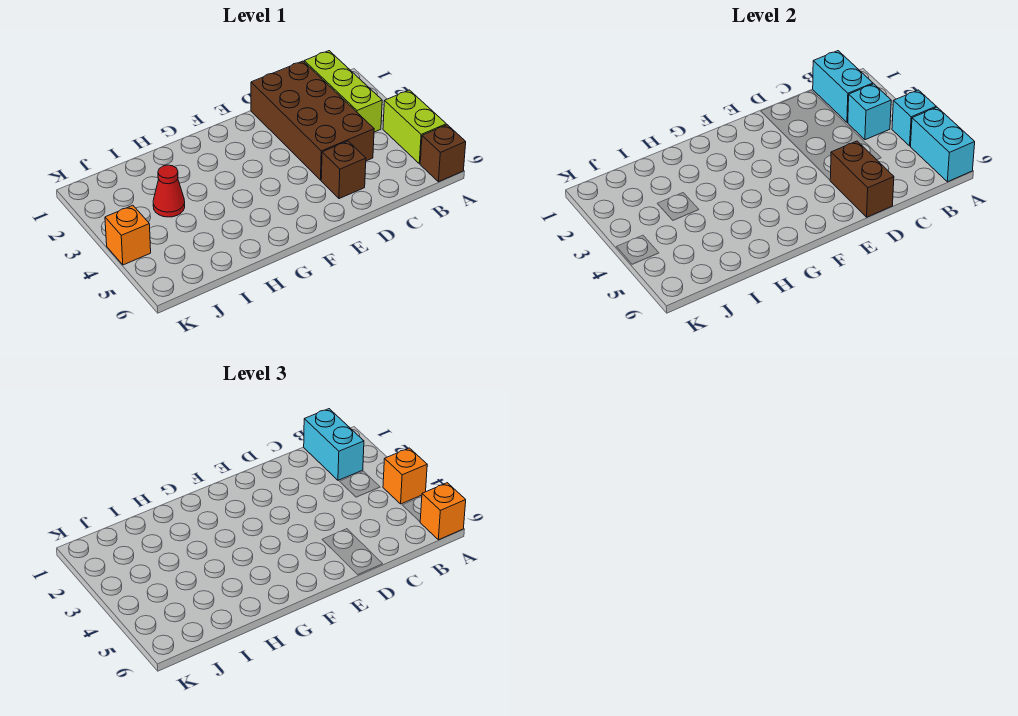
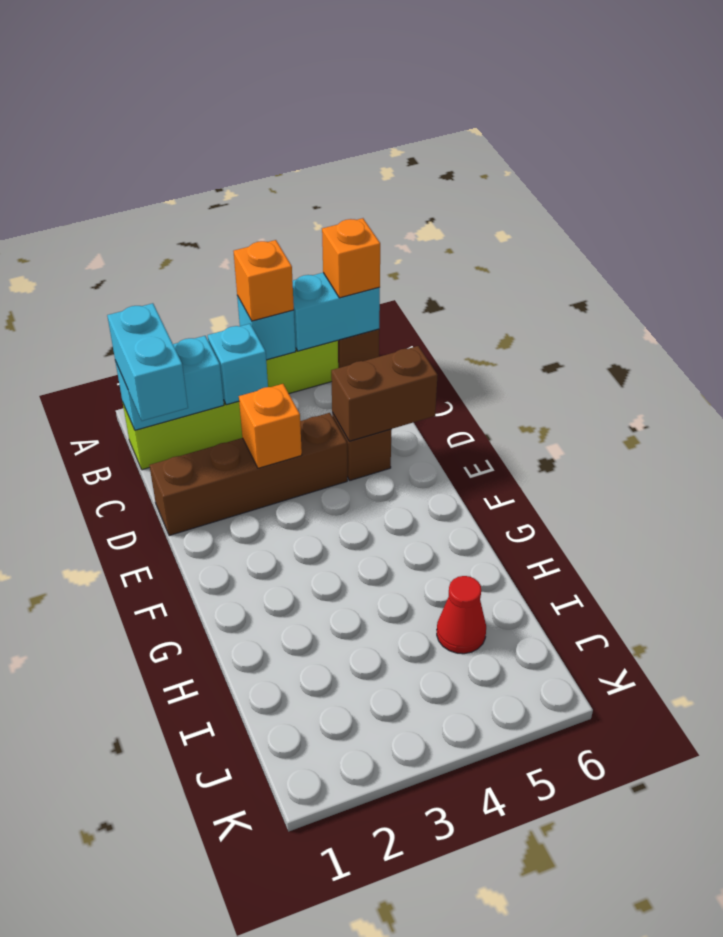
cyan brick B1:B2 level 3 -> cyan brick B1:C1 level 3
brown brick C1:D4 level 1 -> brown brick D1:D4 level 1
red cone I3 level 1 -> red cone I5 level 1
orange brick K4 level 1 -> orange brick D3 level 2

